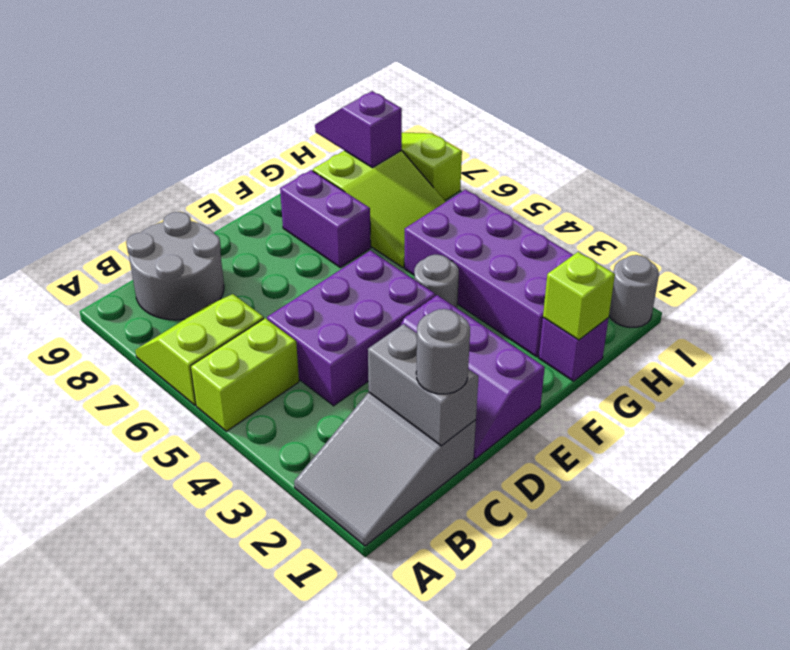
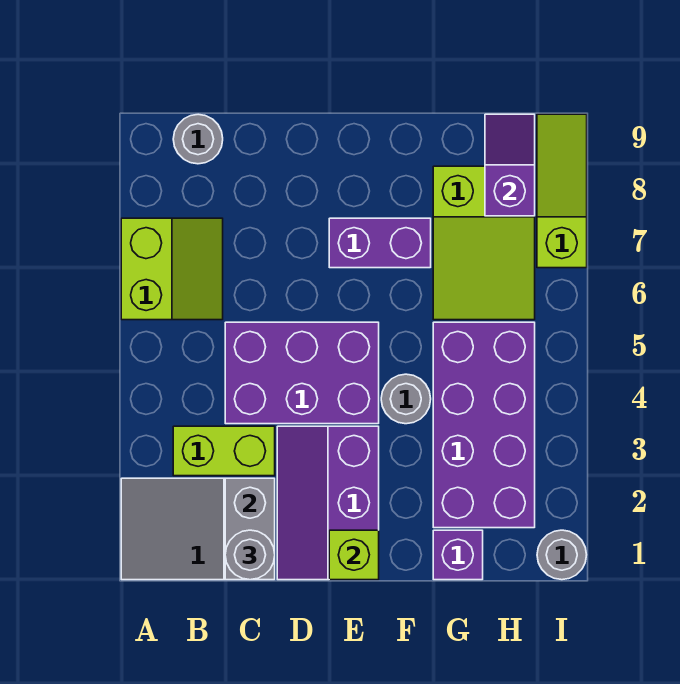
lime brick A5:B5 level 1 -> lime brick B3:C3 level 1
lime slope A6:B7 level 1 top 6 -> lime slope A6:B7 level 1 top A
grey round brick B8:C9 level 1 -> grey round brick B9 level 1
purple brick F7:F8 level 1 -> purple brick E7:F7 level 1
lime brick G1 level 2 -> lime brick E1 level 2

